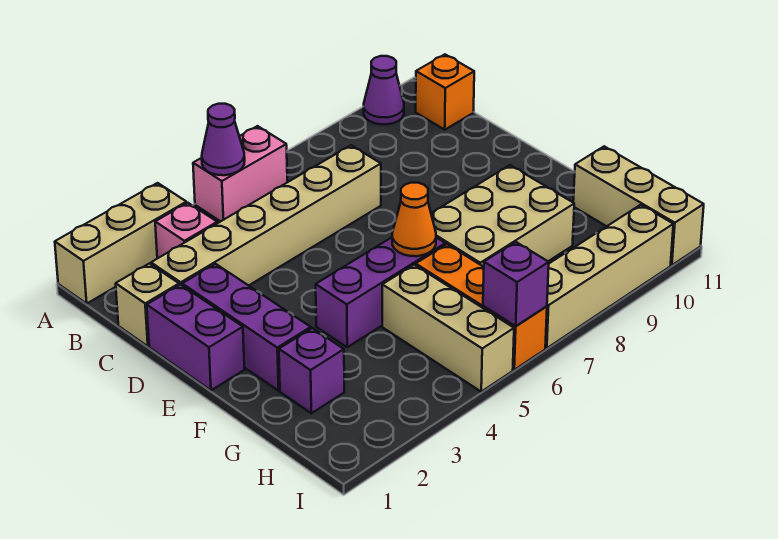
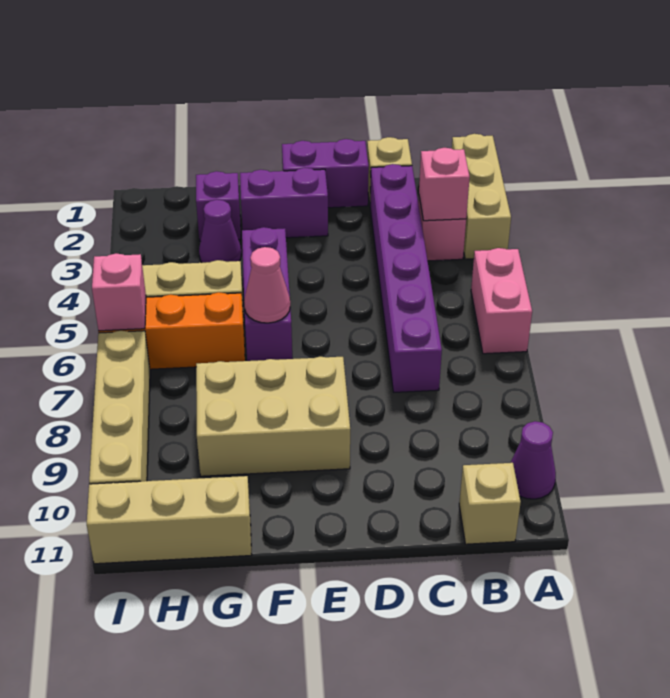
purple cone A5 level 2 -> purple cone G3 level 1
none -> pink brick B3 level 2
orange brick B11 level 1 -> tan brick B11 level 1
tan brick C2:C7 level 1 -> purple brick C2:C7 level 1
purple brick D2:F2 level 1 -> purple brick E2:F2 level 1
orange cone F6 level 2 -> pink cone F6 level 2
tan brick F7:G9 level 1 -> tan brick E8:G9 level 1
purple brick I6 level 2 -> pink brick I6 level 2

